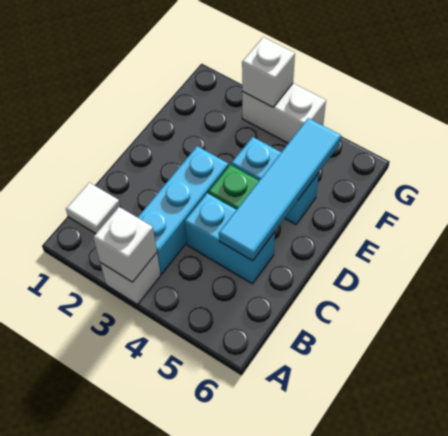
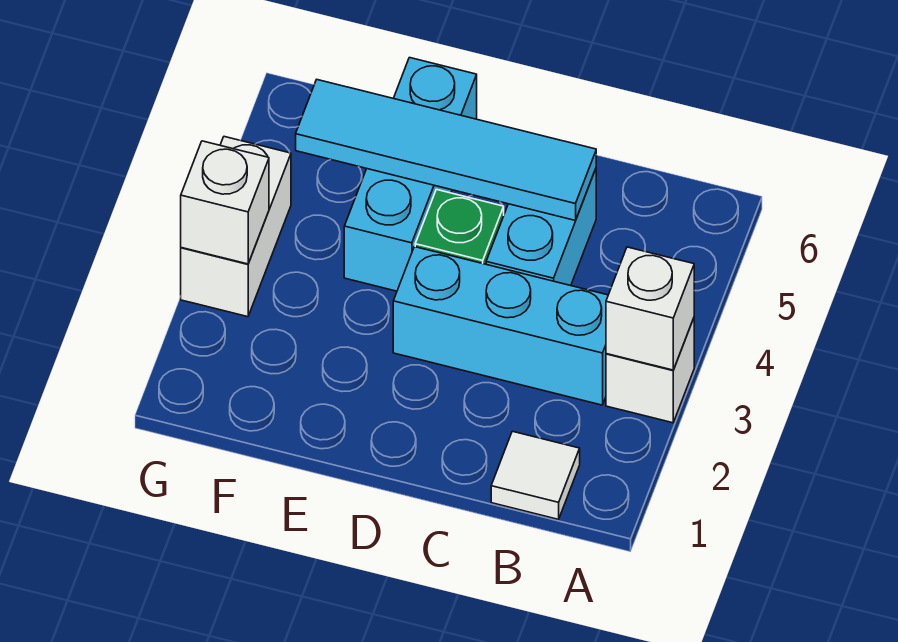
cyan brick E4:E5 level 1 -> cyan brick E4:E6 level 1

